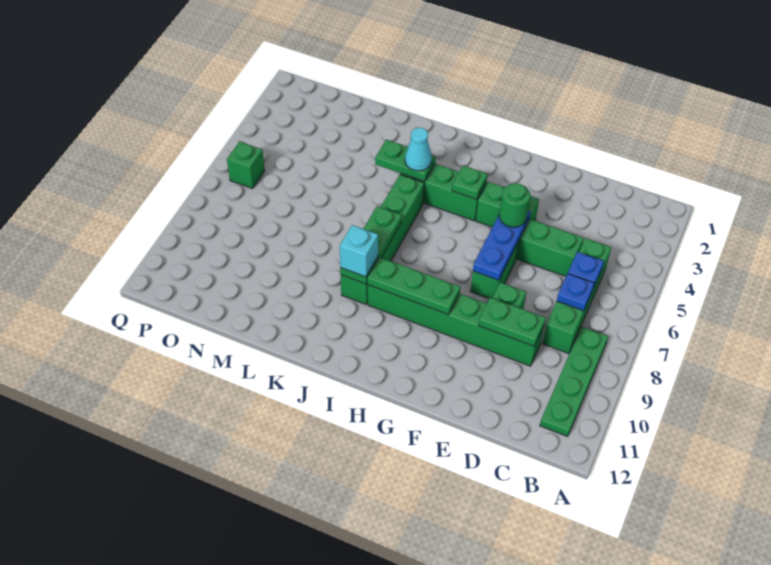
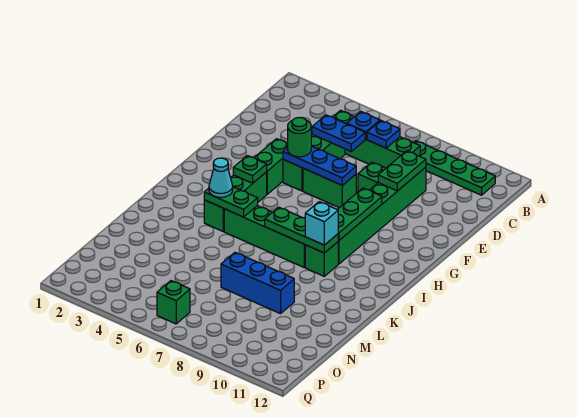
none -> blue plate D5:D6 level 2
green plate J4:K4 level 2 -> green plate J4:J5 level 2
none -> blue brick M7:M9 level 1

